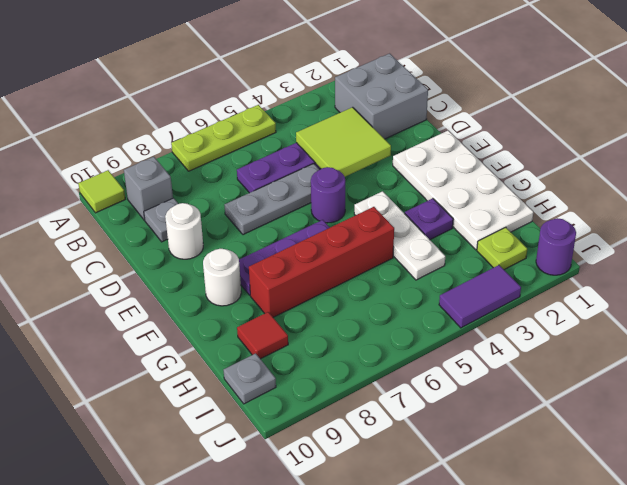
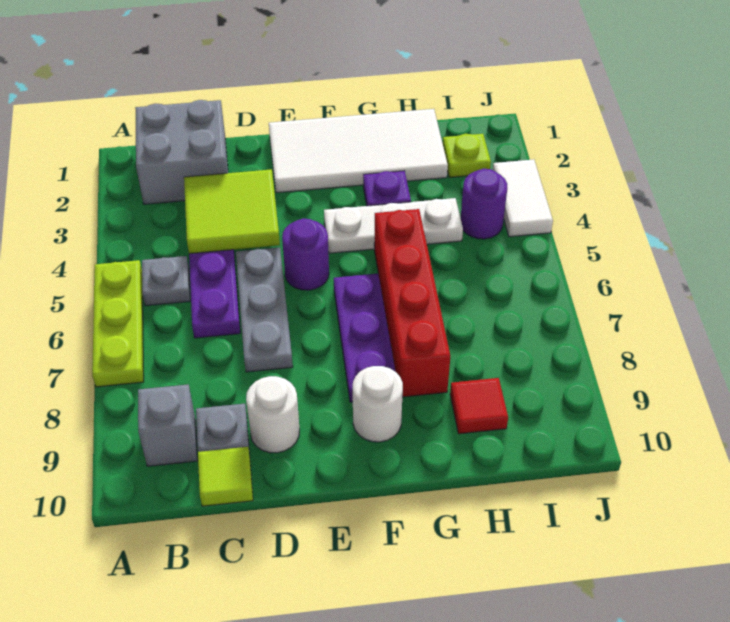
lime tile A10 level 1 -> lime tile C10 level 1
white plate E1:H2 level 1 -> white tile E1:H2 level 1
grey plate I10 level 1 -> grey plate B5 level 1
purple round brick J1 level 1 -> purple round brick I4 level 1
purple tile J3:J4 level 1 -> white tile J3:J4 level 1

